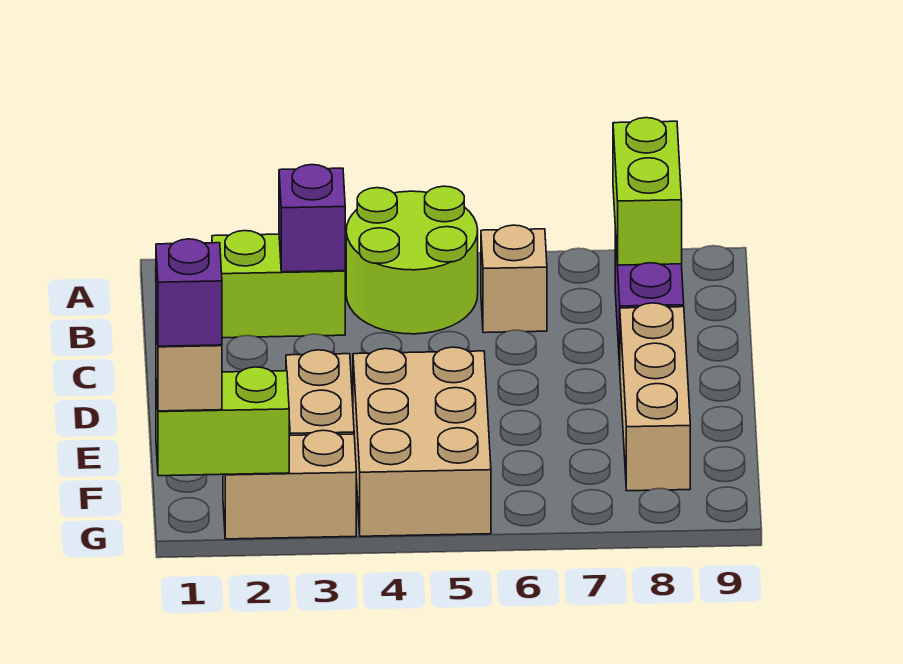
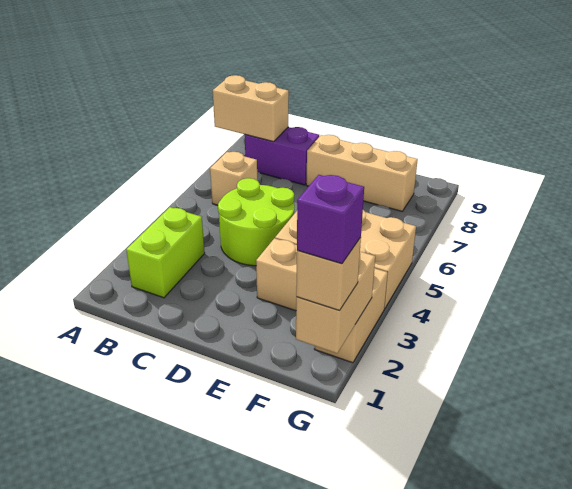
lime round brick A4:B5 level 1 -> lime round brick C4:D5 level 1
lime brick A8:B8 level 2 -> tan brick A8:B8 level 2
purple brick B3 level 2 -> none
lime brick G1:G2 level 2 -> tan brick G1:G2 level 2

